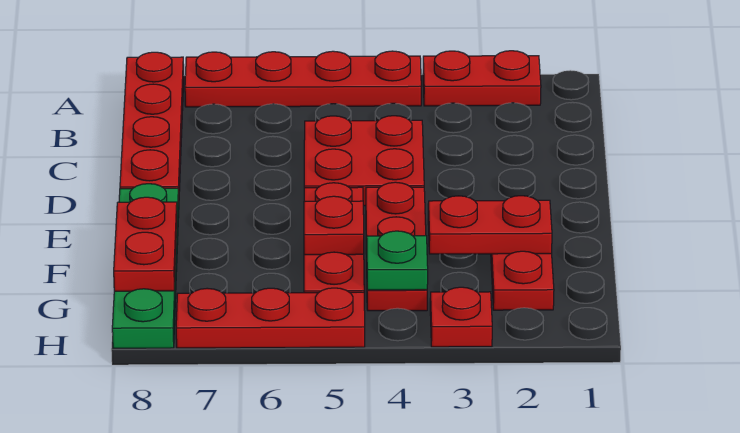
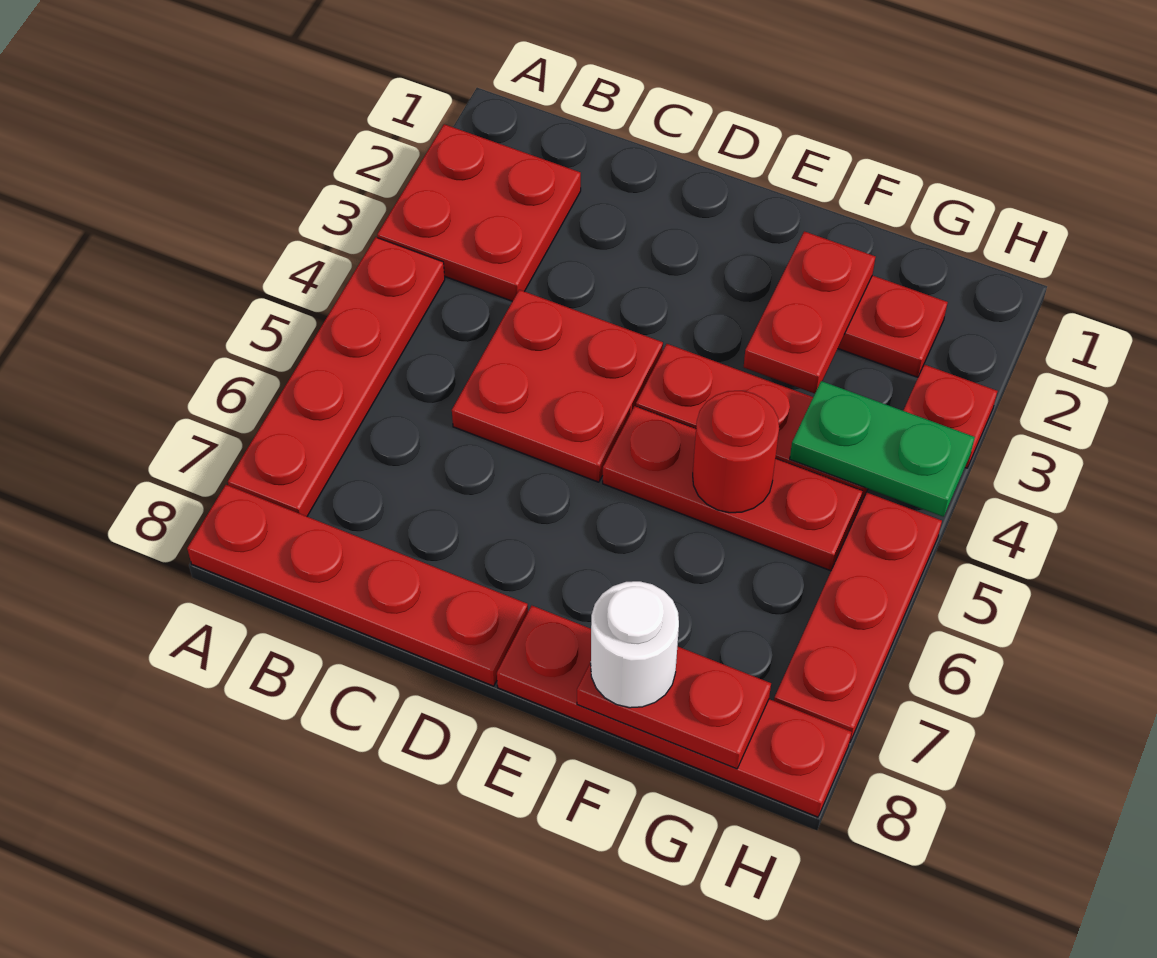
red plate A2:A3 level 1 -> red plate A2:B3 level 1
green plate E8:H8 level 1 -> red plate E8:H8 level 1
red plate F5 level 2 -> red round brick F5 level 2
none -> white round brick F8 level 3
green plate G4 level 2 -> green plate G4:H4 level 2

